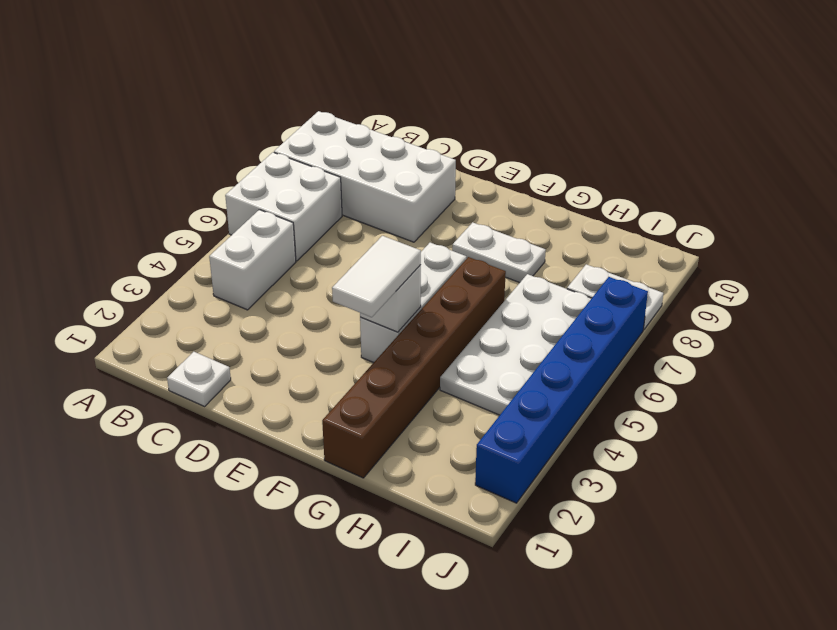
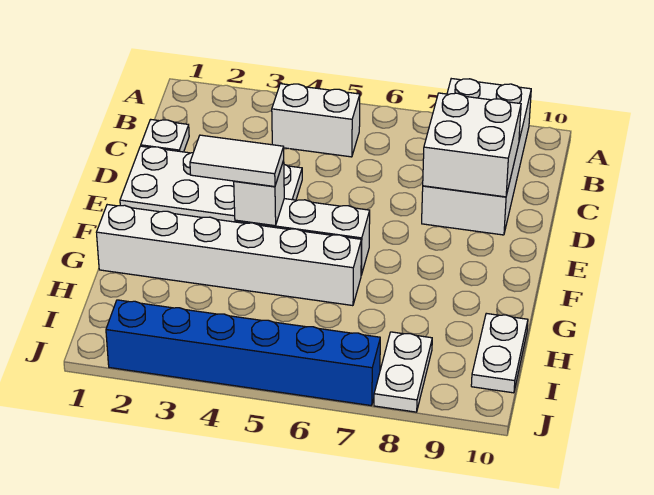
white brick A6:B7 level 1 -> white brick C8:D9 level 2
white plate F8:G8 level 1 -> white plate H10:I10 level 1
brown brick G1:G6 level 1 -> white brick G1:G6 level 1
white plate H4:I7 level 1 -> white plate D1:E4 level 1

